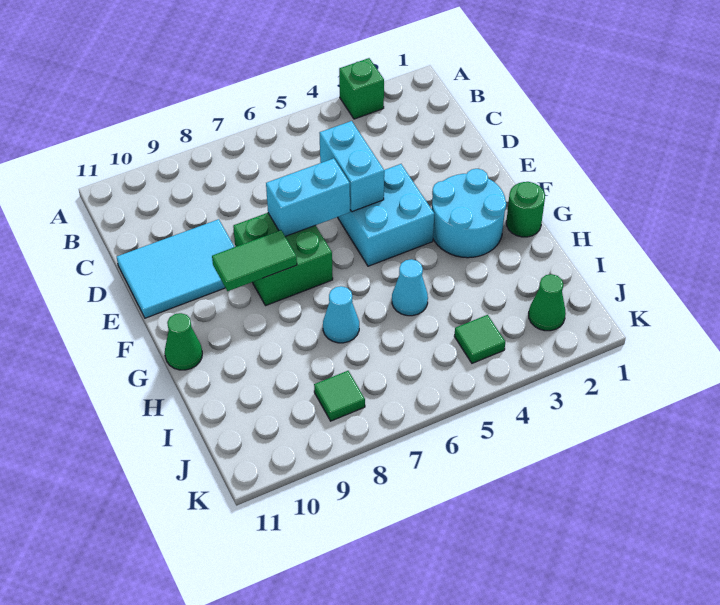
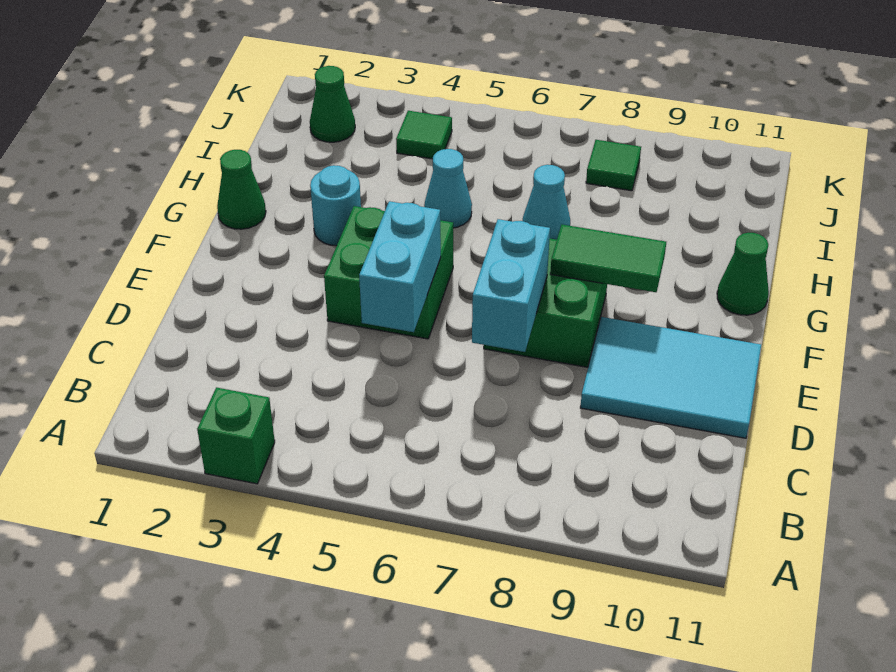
cyan brick E4:F5 level 1 -> green brick E4:F5 level 1
cyan brick E6:E7 level 2 -> cyan brick D7:E7 level 2
cyan round brick F2:G3 level 1 -> cyan round brick G3 level 1
green round brick G1 level 1 -> green cone G1 level 1

